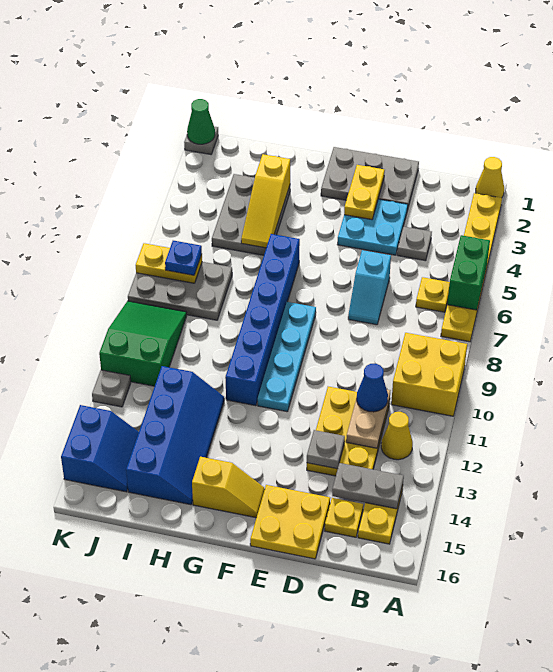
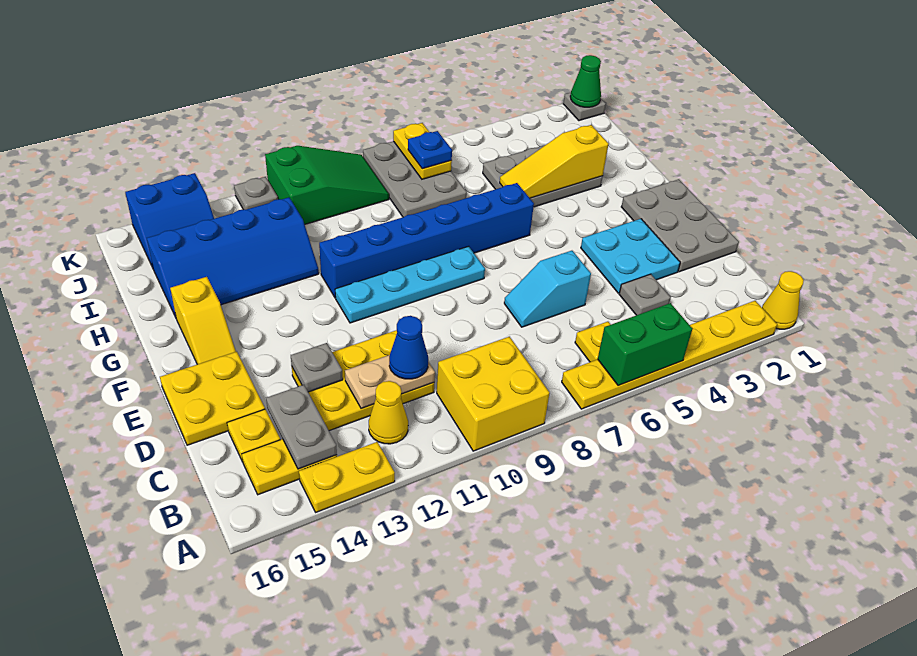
yellow plate E2:E3 level 2 -> yellow plate A13:A14 level 1

